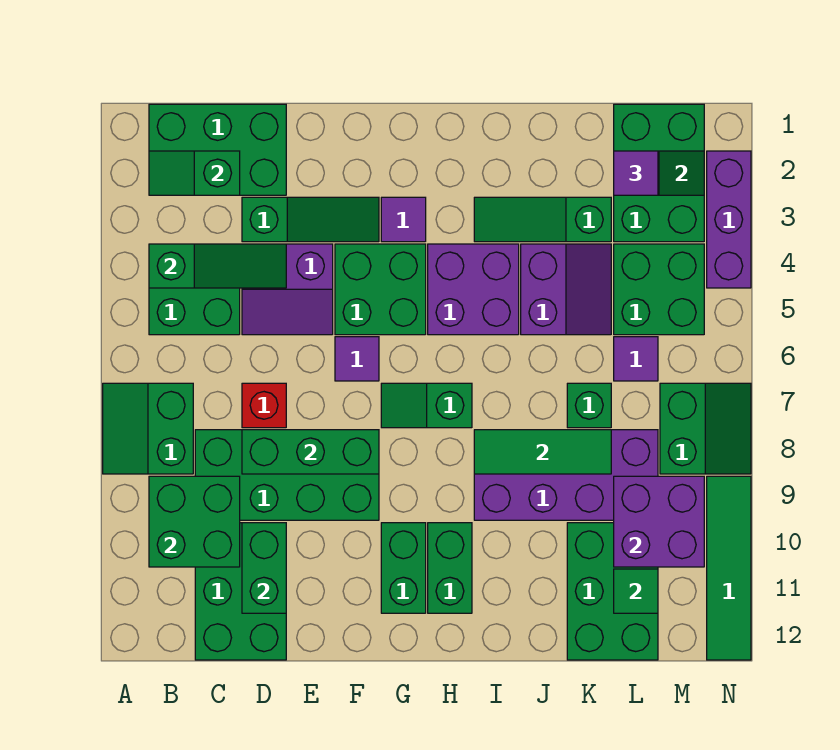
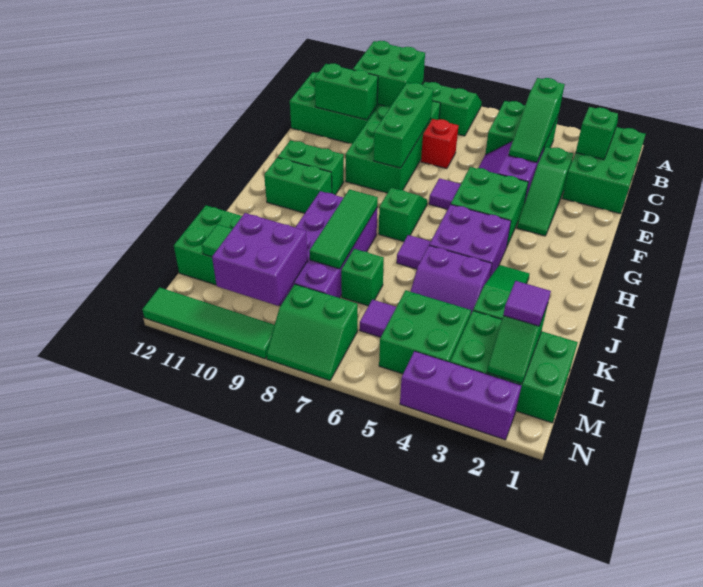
purple tile G3 level 1 -> purple tile I6 level 1

